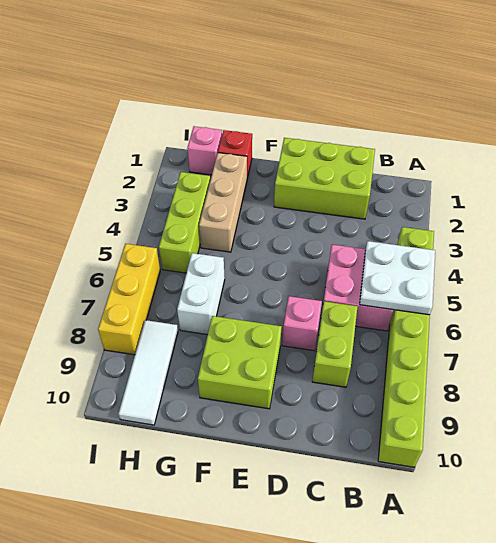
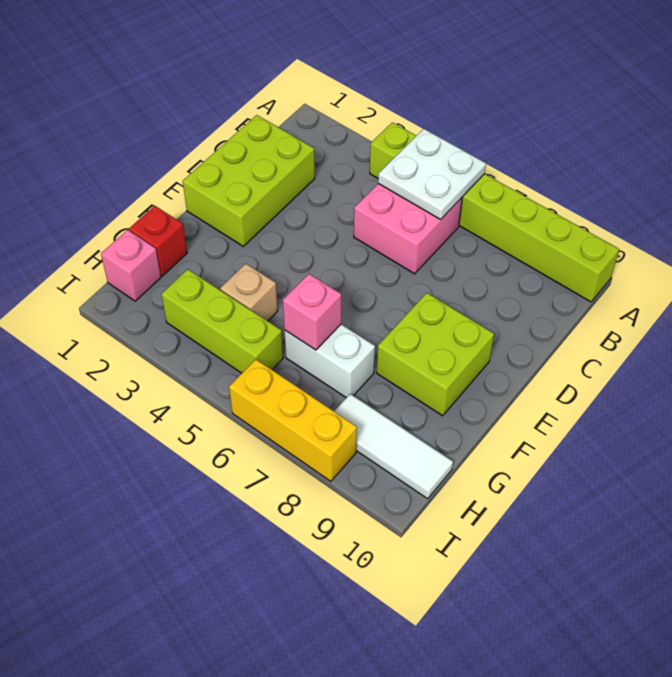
lime brick C7:C8 level 1 -> none
pink brick D7 level 1 -> pink brick G6 level 2
tan brick G2:G4 level 1 -> tan brick G4 level 1

